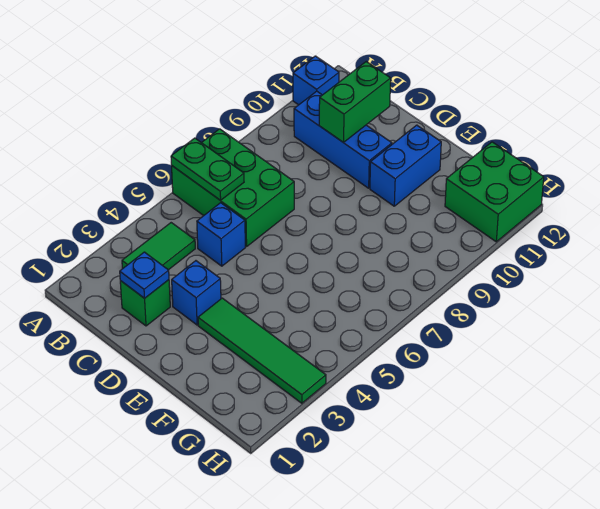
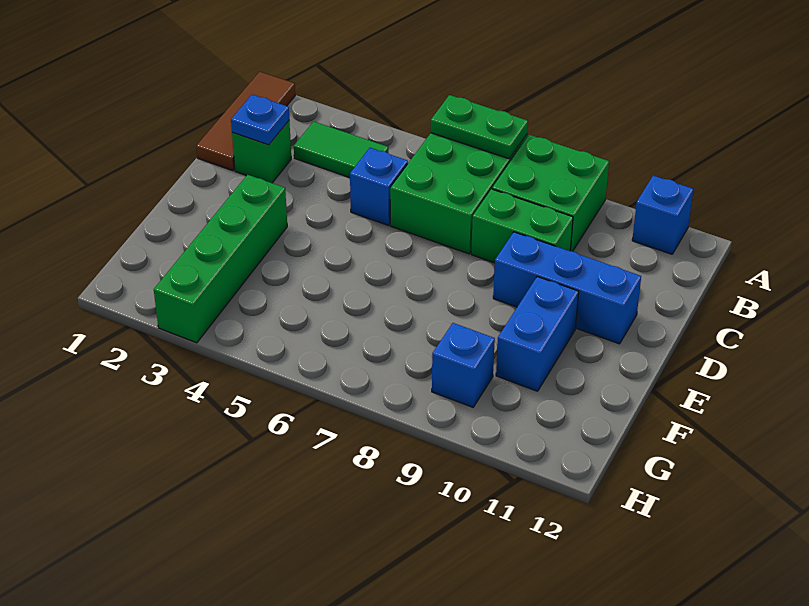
none -> brown tile A1:C1 level 1
green plate A6:B6 level 2 -> green plate A6:A7 level 2
blue brick B10:D10 level 1 -> blue brick D9:D11 level 1
green brick C10:C11 level 2 -> green brick C8:C9 level 1
blue brick D3 level 1 -> blue brick G9 level 1
green tile E3:H3 level 1 -> green brick E3:H3 level 1
blue brick E10:E11 level 1 -> blue brick E10:F10 level 1
green brick G11:H12 level 1 -> green brick A8:B9 level 1

